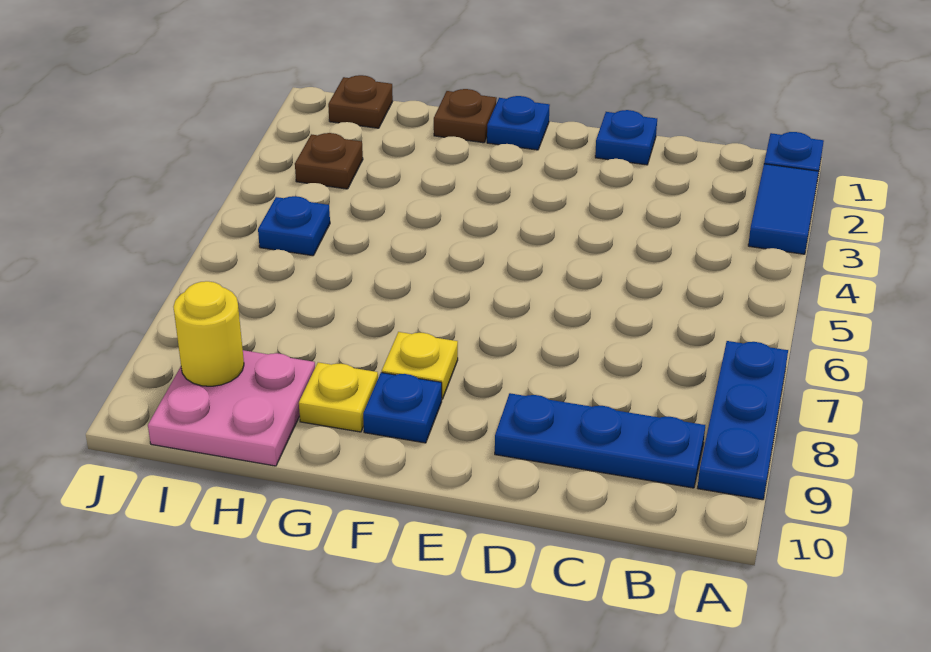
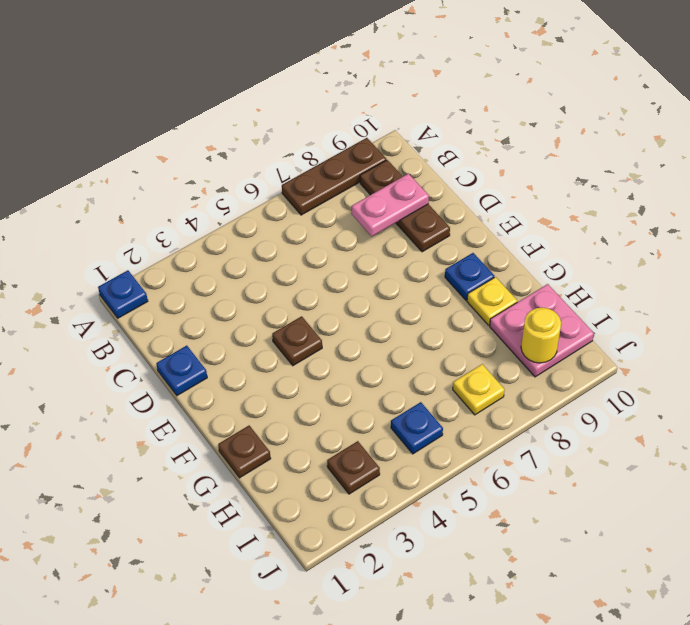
blue tile A2:A3 level 1 -> none
blue plate A7:A9 level 1 -> brown plate A7:A9 level 1
blue plate B9:D9 level 1 -> brown plate B9:D9 level 1
none -> pink plate C8:C9 level 2
blue plate F1 level 1 -> none
yellow plate F8 level 1 -> yellow plate I7 level 1
brown plate I1 level 1 -> brown plate E4 level 1

